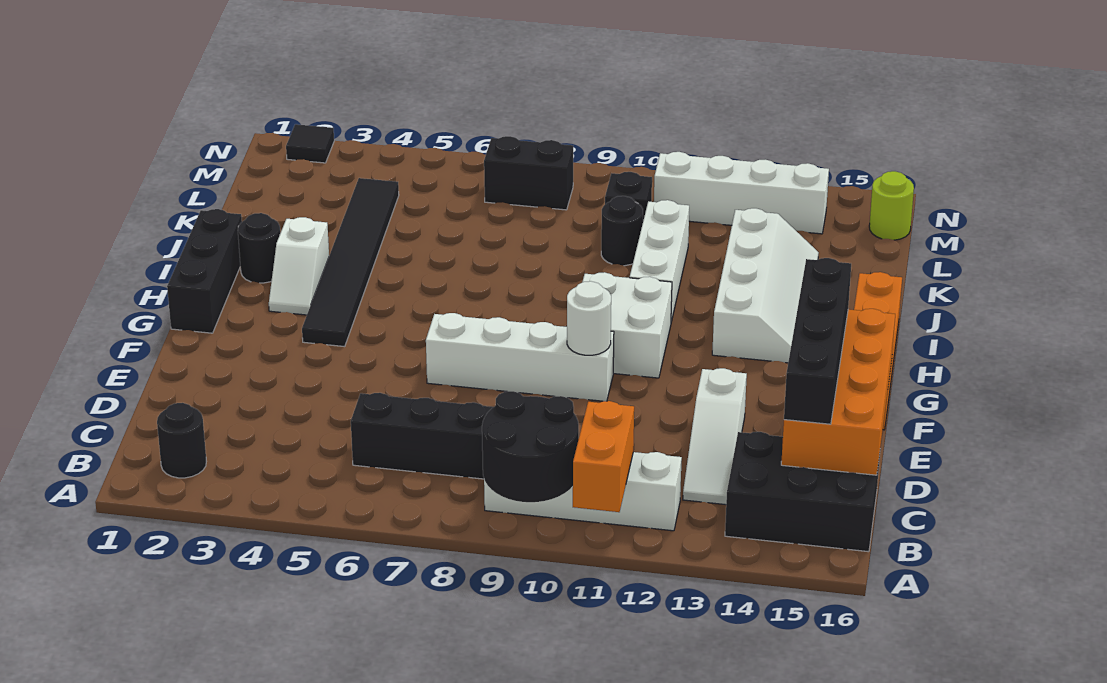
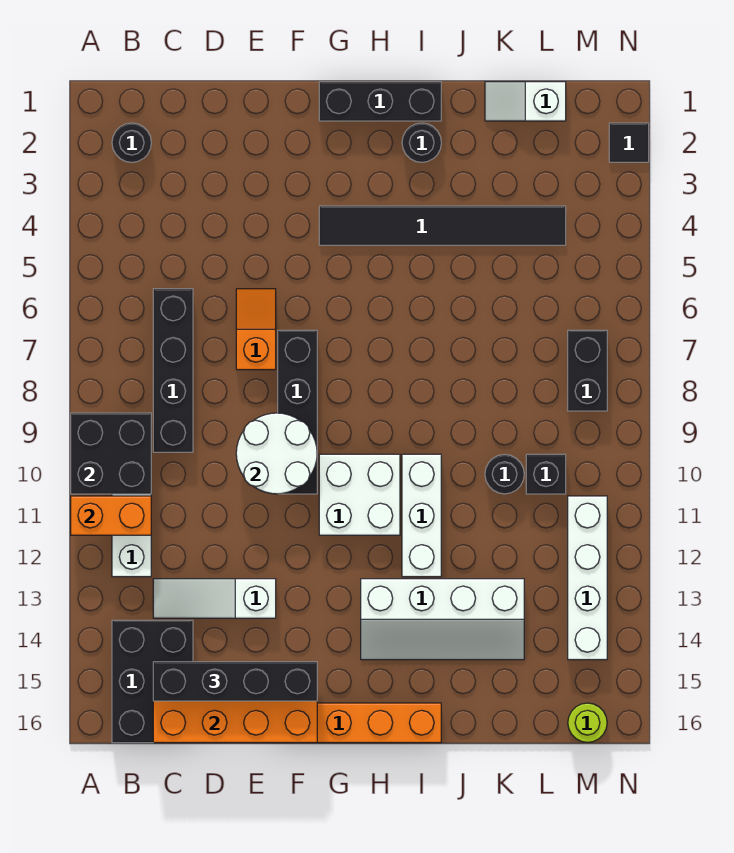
black round brick A9:B10 level 2 -> black brick A9:B10 level 2
none -> orange slope E6:E7 level 1 top 7
white brick F7:F10 level 1 -> black brick F7:F10 level 1
white round brick F10 level 2 -> white round brick E9:F10 level 2
white slope H3:I3 level 1 top I -> white slope K1:L1 level 1 top L
white brick I11:K11 level 1 -> white brick I10:I12 level 1

